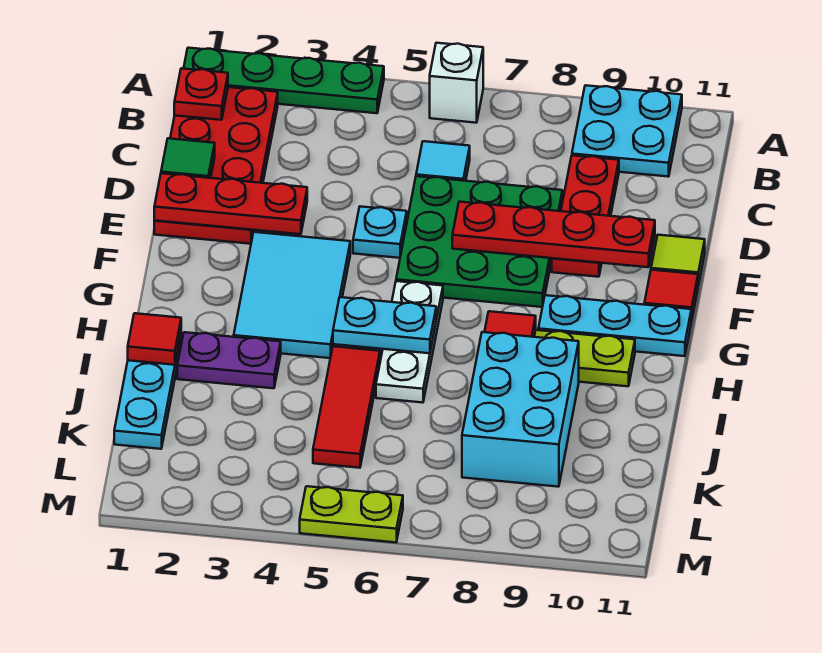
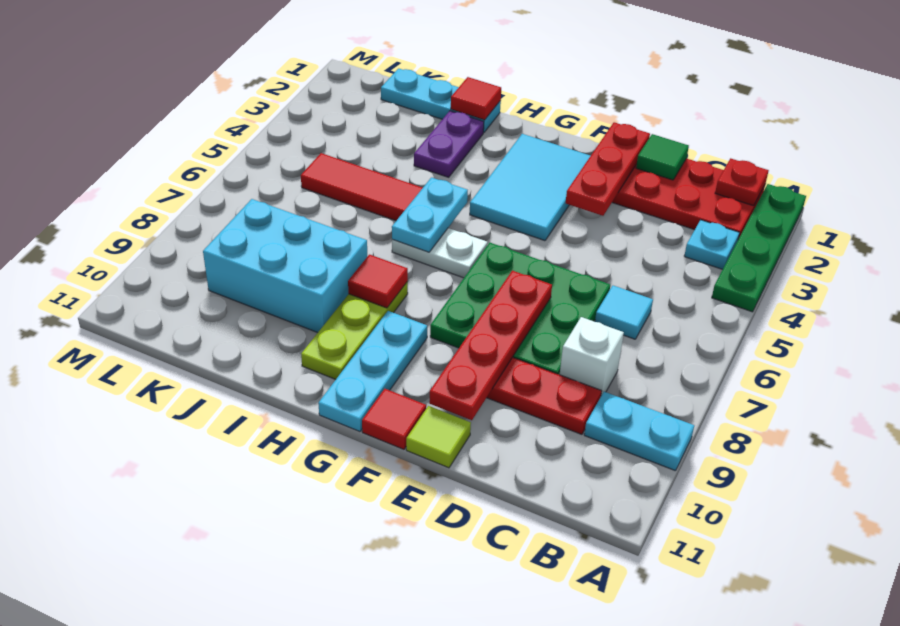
white brick A6 level 1 -> white brick C8 level 1
cyan plate A9:B10 level 1 -> cyan plate A9:B9 level 1
cyan plate E5 level 1 -> cyan plate B3 level 1
cyan tile F3:H4 level 1 -> cyan tile F2:G4 level 1
white plate G6:I6 level 1 -> white plate G6:H6 level 1
lime plate M5:M6 level 1 -> none

